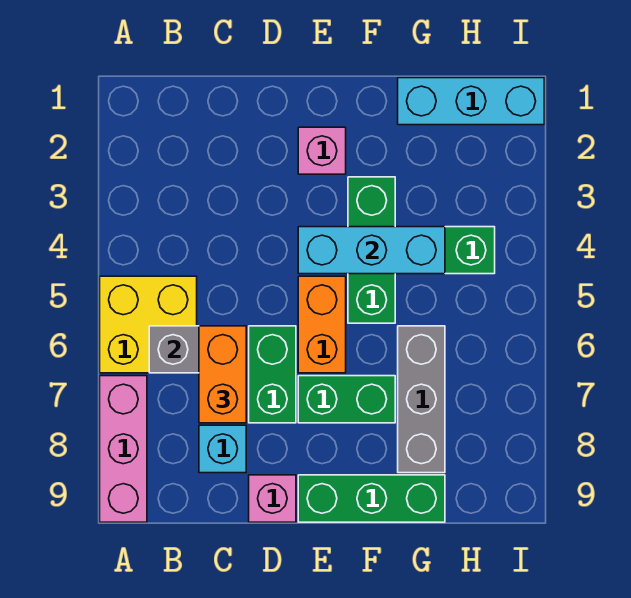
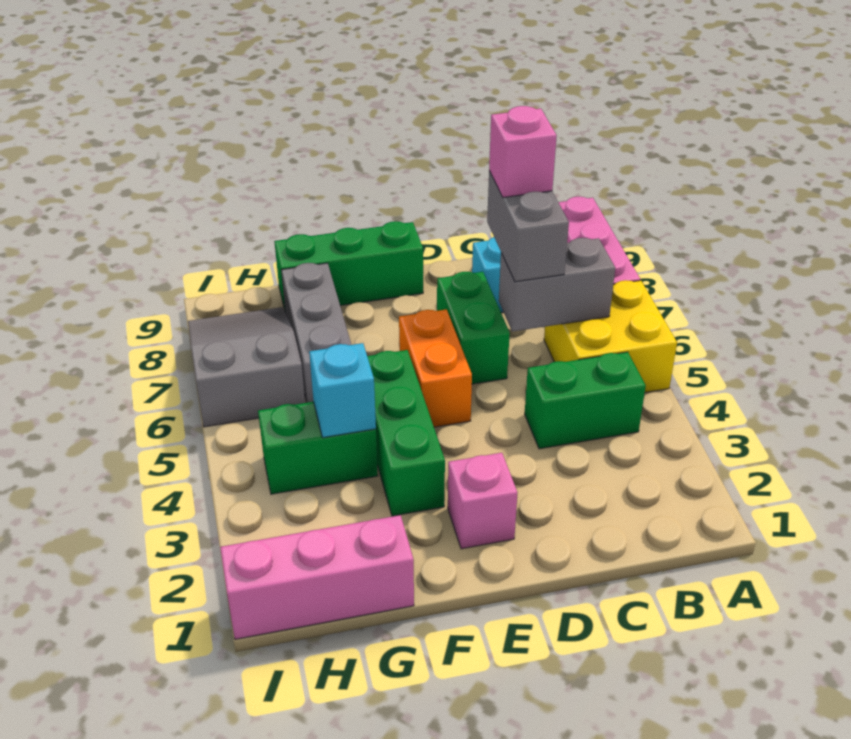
orange brick C6:C7 level 3 -> grey brick C6:C7 level 3
pink brick D9 level 1 -> pink brick C7 level 4
cyan brick E4:G4 level 2 -> cyan brick G4 level 2
green brick E7:F7 level 1 -> green brick B4:C4 level 1
cyan brick G1:I1 level 1 -> pink brick G1:I1 level 1
none -> grey slope H6:I8 level 1 top 6

